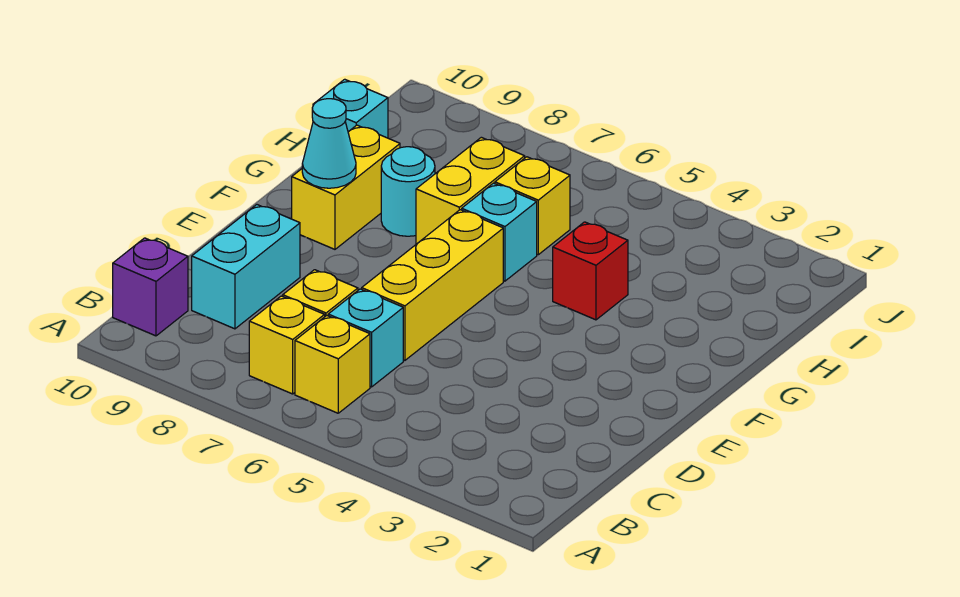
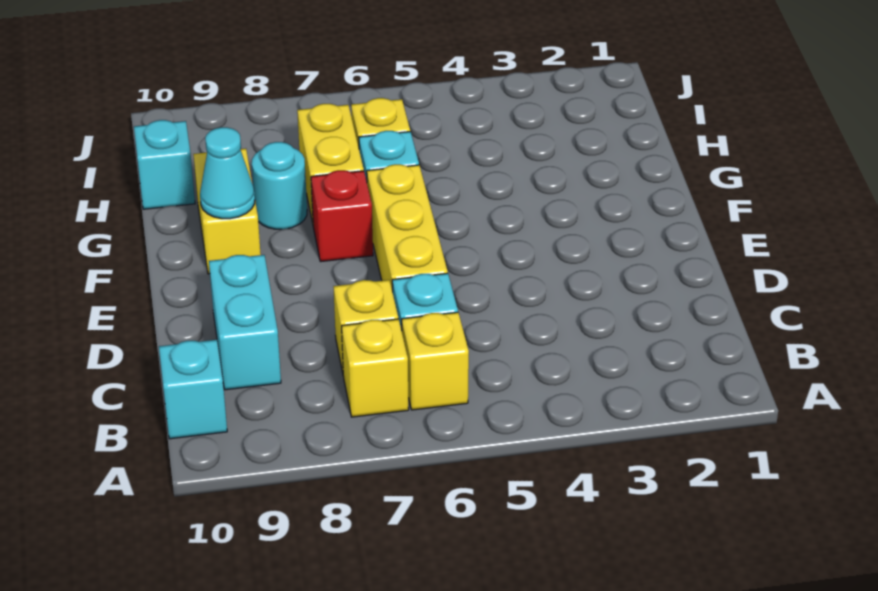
purple brick B10 level 1 -> cyan brick B10 level 1
red brick G4 level 1 -> red brick F7 level 1

